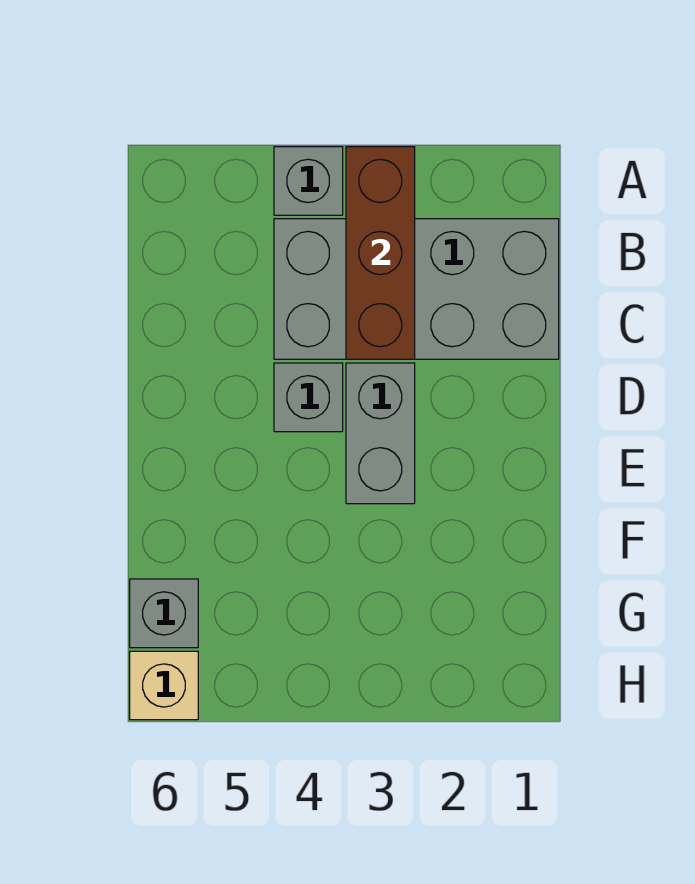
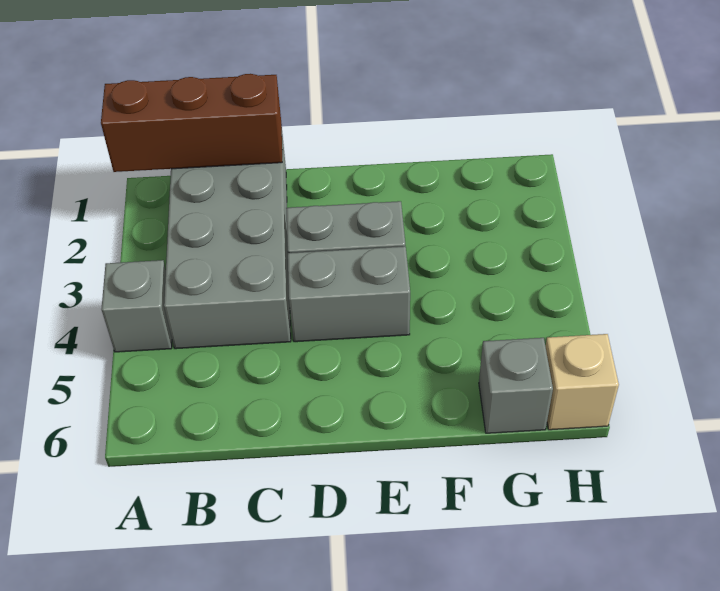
brown brick A3:C3 level 2 -> brown brick A1:C1 level 2
grey brick D4 level 1 -> grey brick D4:E4 level 1

